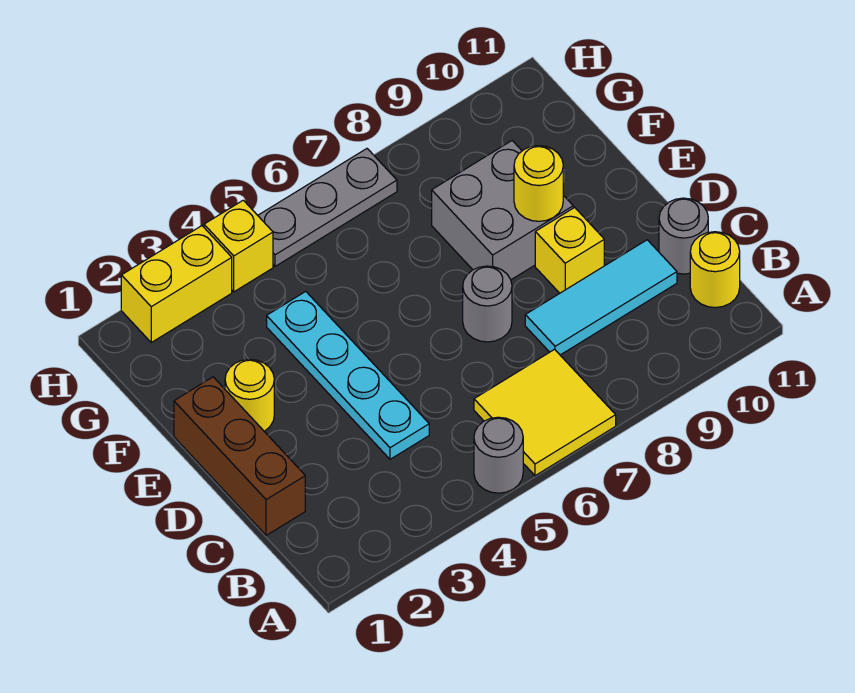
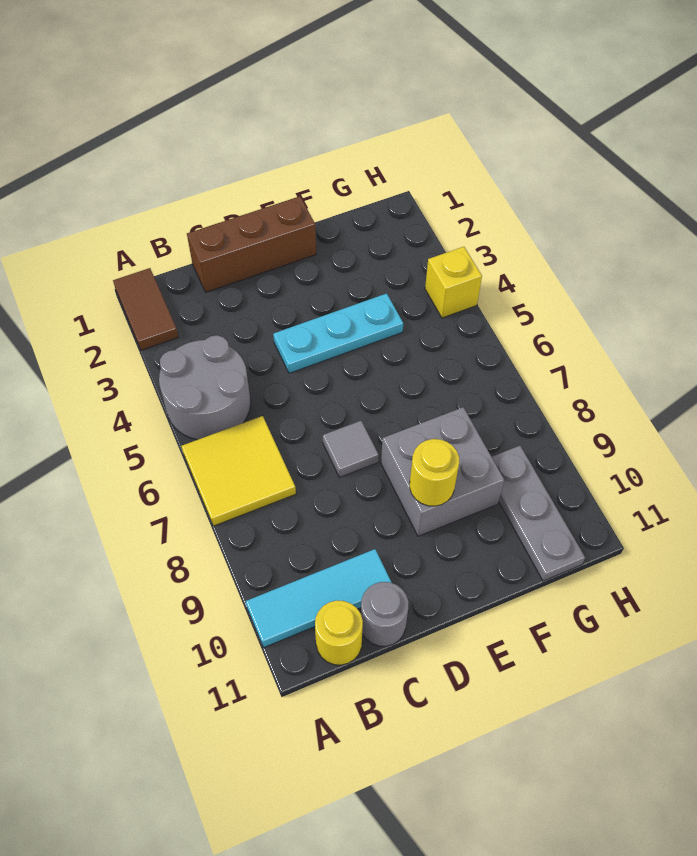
none -> brown tile A1:A2 level 1
grey round brick A5 level 1 -> grey round brick A4:B5 level 1
cyan plate C4:F4 level 1 -> cyan plate D4:F4 level 1
cyan tile C8:C10 level 1 -> cyan tile A10:C10 level 1
grey round brick D7 level 1 -> grey tile D7 level 1
yellow brick D9 level 1 -> none
yellow round brick E2 level 1 -> none
yellow brick H2:H3 level 1 -> none
grey plate H5:H7 level 1 -> grey plate G9:G11 level 1

